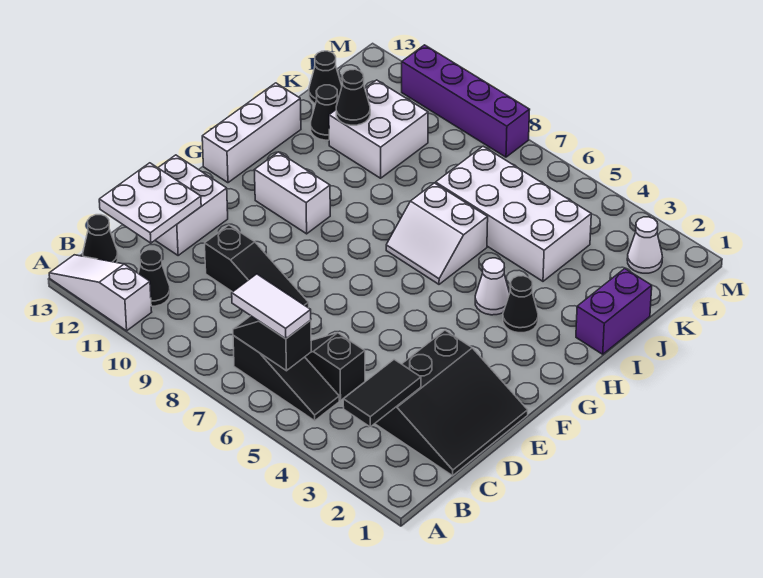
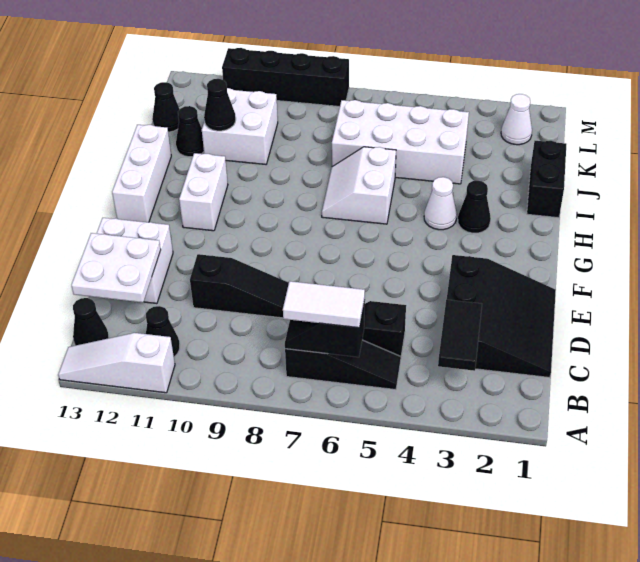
white brick G10:G11 level 1 -> white brick G11:H11 level 1
white slope H6:I7 level 1 top I -> white slope H6:I7 level 1 top 6
purple brick I1:J1 level 1 -> black brick I1:J1 level 1
purple brick M8:M11 level 1 -> black brick M8:M11 level 1

